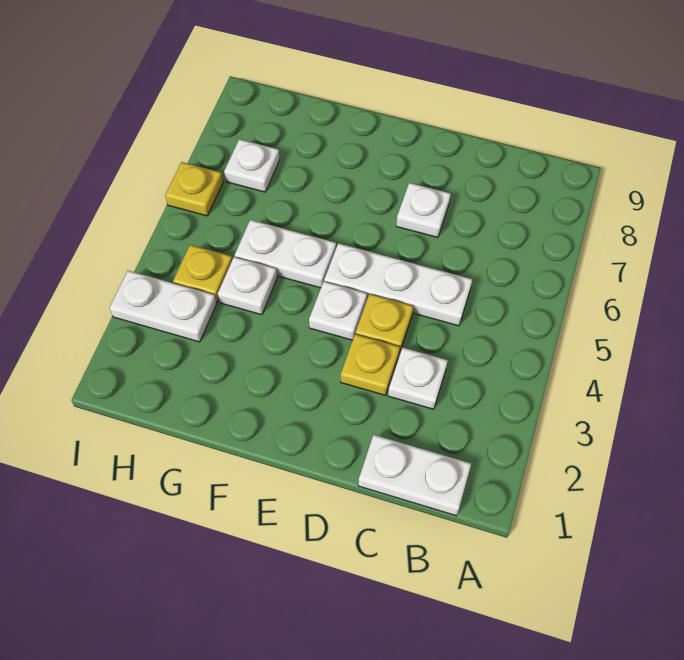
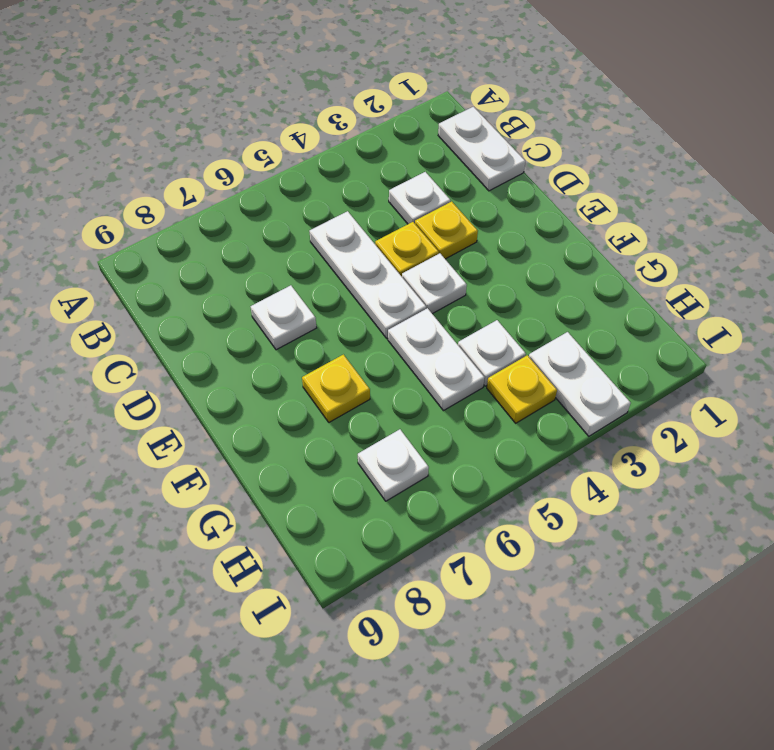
yellow plate I6 level 1 -> yellow plate F7 level 1

